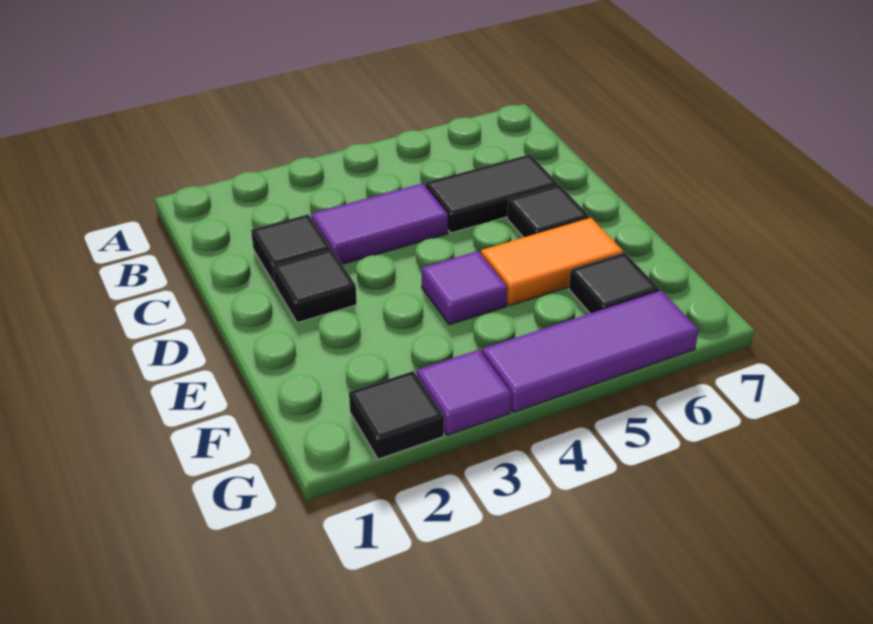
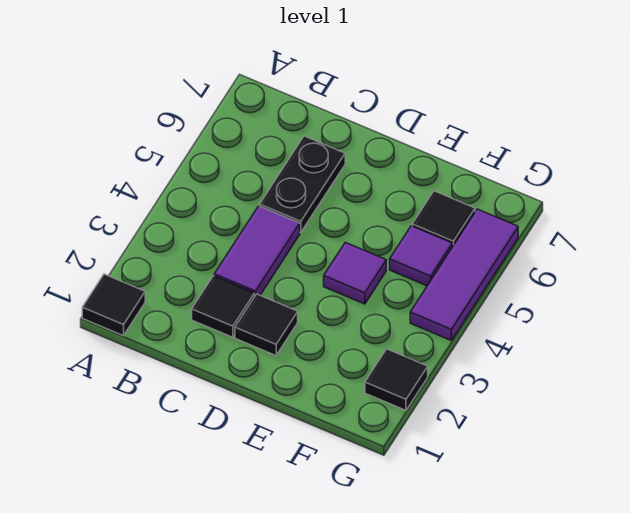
black tile C5:C6 level 1 -> black plate C5:C6 level 1
black tile D6 level 1 -> black tile A1 level 1
orange tile E5:E6 level 1 -> none
purple tile G3 level 1 -> purple tile F5 level 1

